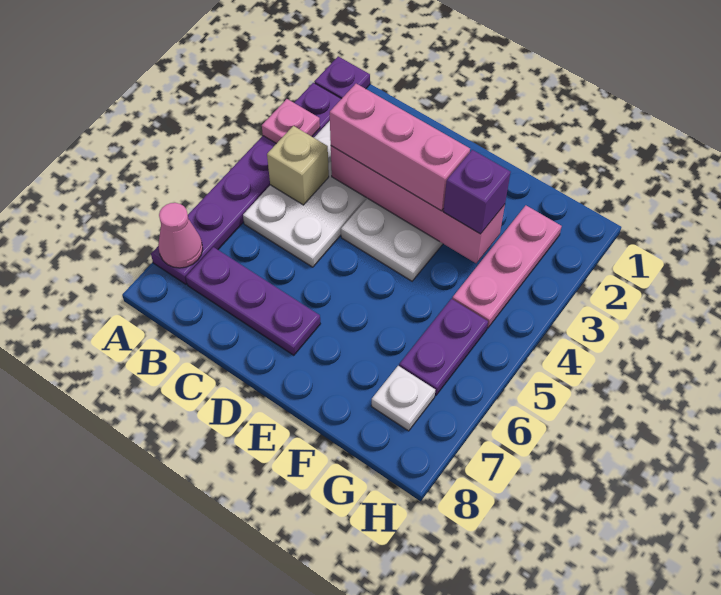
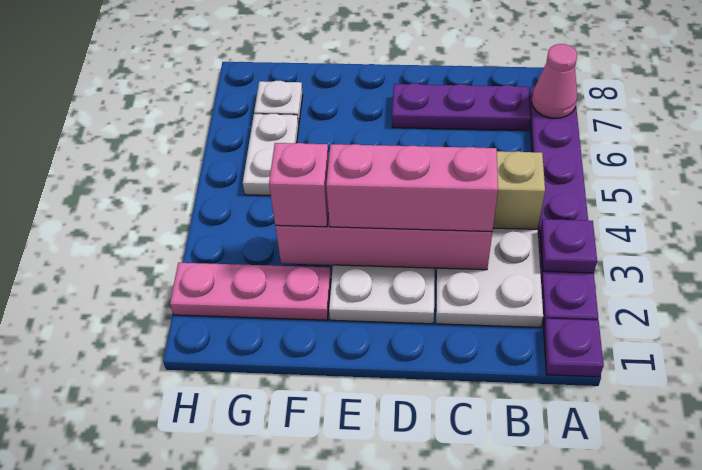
pink plate A3 level 2 -> purple plate A3 level 2
purple brick F3 level 3 -> pink brick F3 level 3
pink plate G2:G4 level 1 -> pink plate F2:H2 level 1
purple plate G5:G6 level 1 -> white plate G5:G6 level 1

